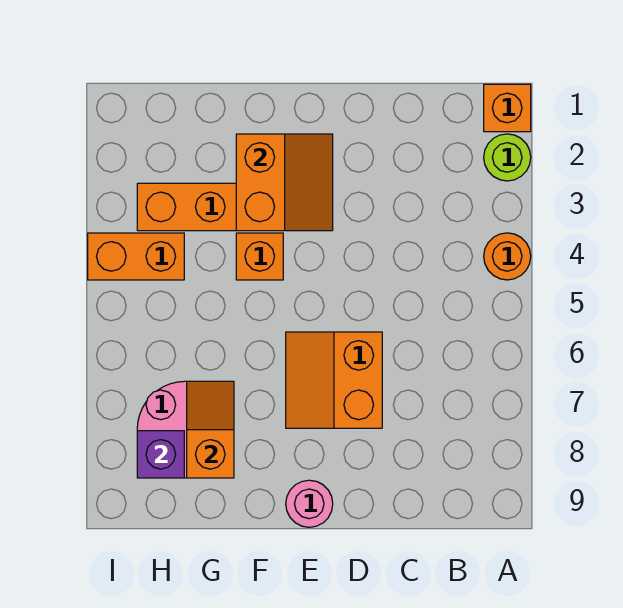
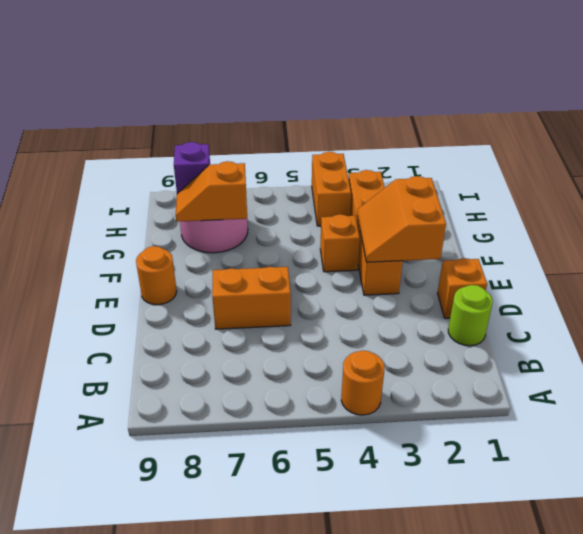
orange brick A1 level 1 -> orange brick D1 level 1
lime round brick A2 level 1 -> lime round brick C1 level 1
orange slope E2:F3 level 2 top F -> orange slope E2:F3 level 2 top 2
pink round brick E9 level 1 -> orange round brick E9 level 1
orange slope G7:G8 level 2 top 8 -> orange slope G7:G8 level 2 top 7

